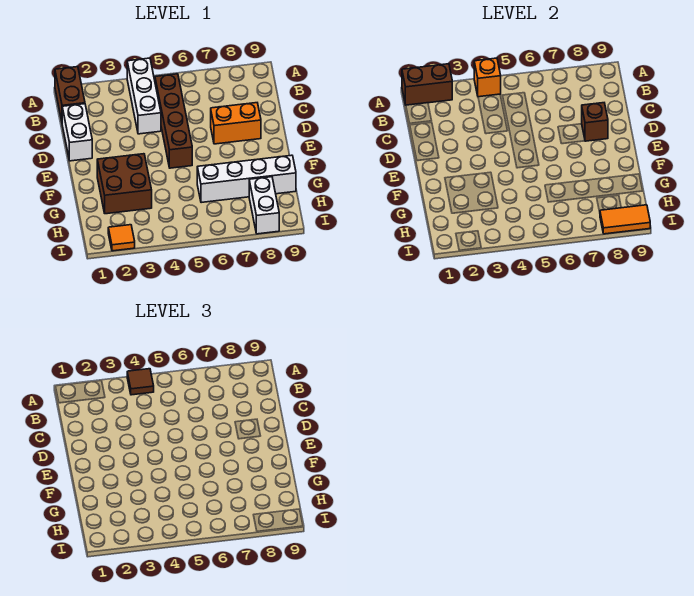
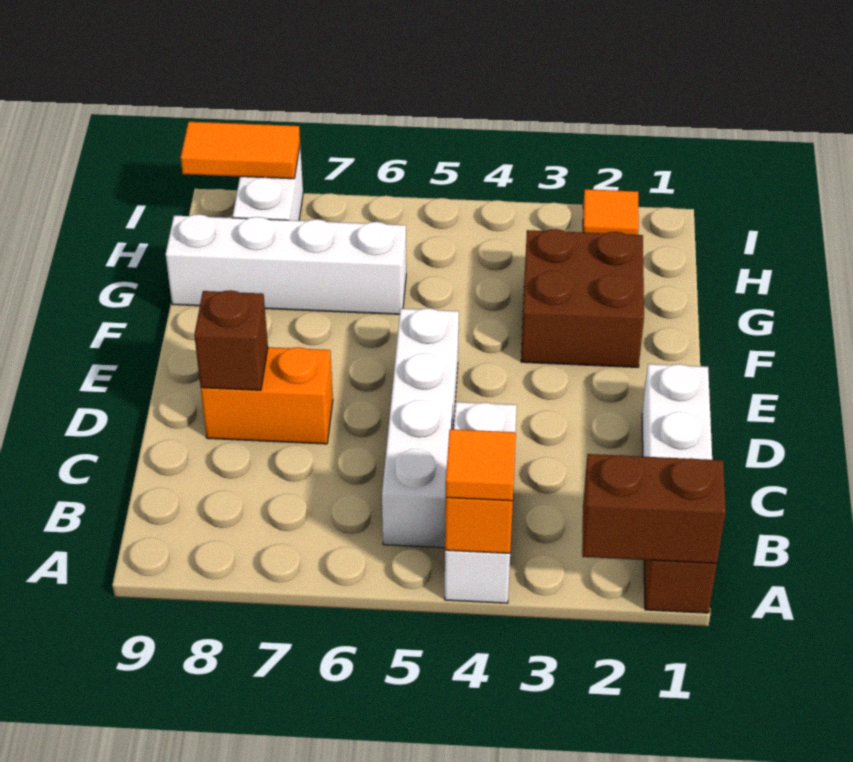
brown tile A4 level 3 -> orange tile A4 level 3
brown brick B5:E5 level 1 -> white brick B5:E5 level 1

